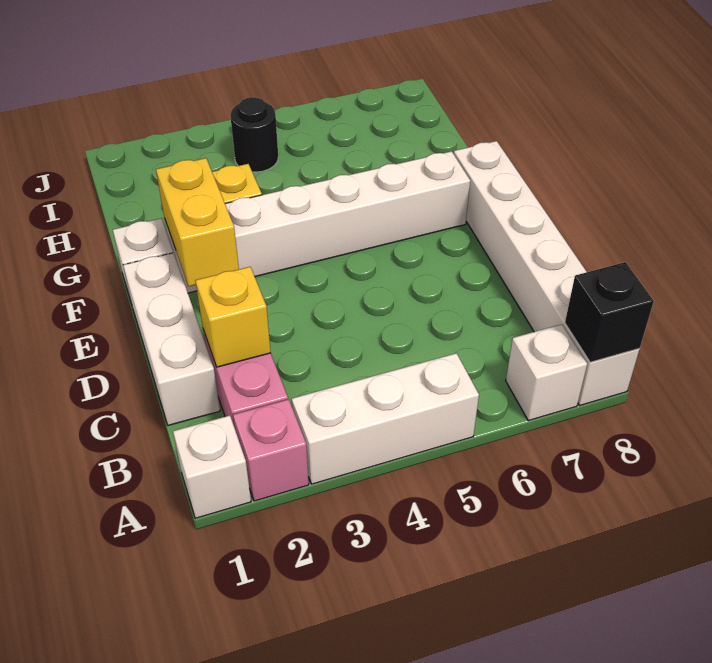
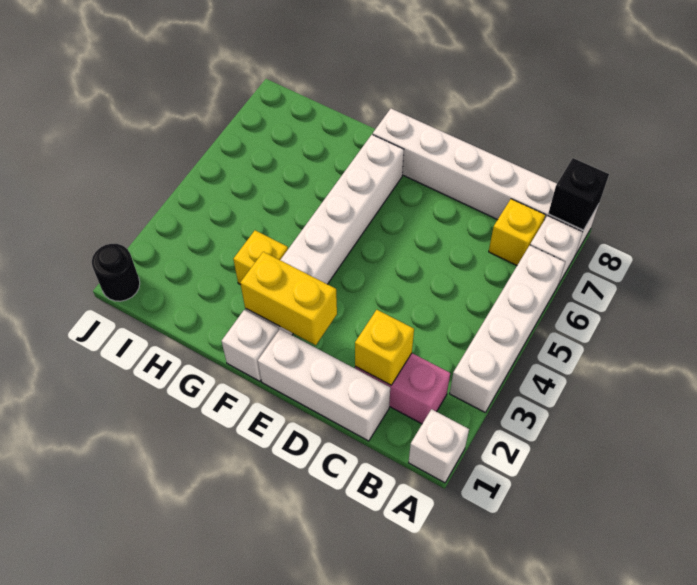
pink brick A2 level 1 -> none
white brick A3:A5 level 1 -> white brick A3:A6 level 1
none -> yellow brick B7 level 1
black round brick I4 level 1 -> black round brick J1 level 1

